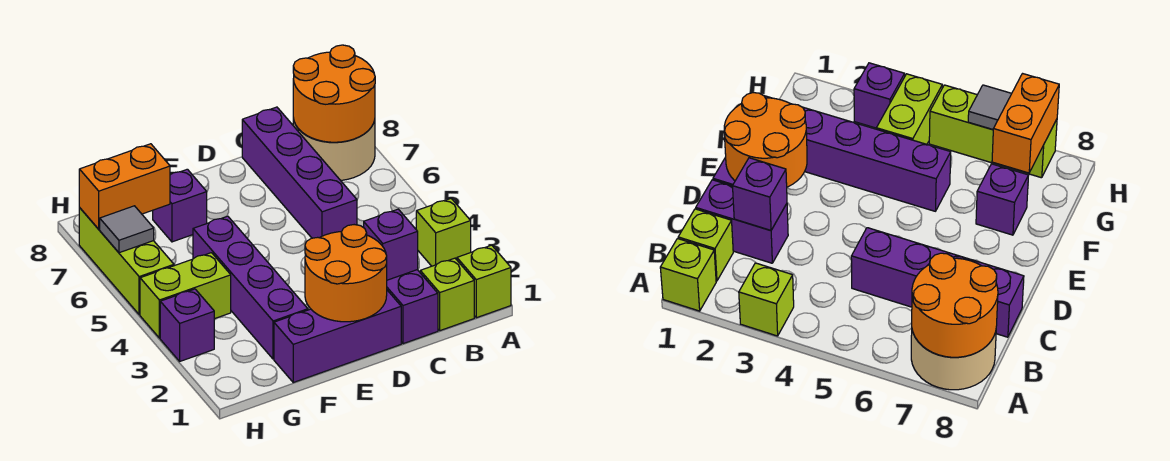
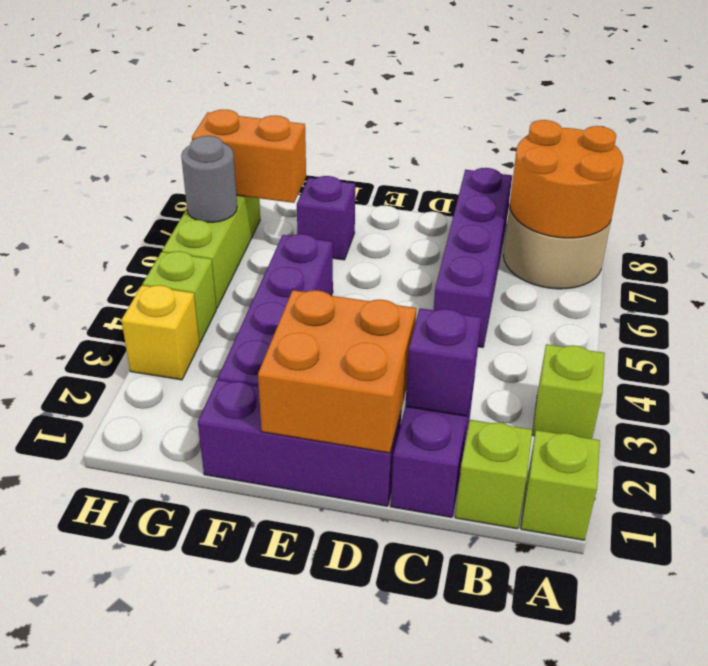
orange round brick D1:E2 level 2 -> orange brick D1:E2 level 2
lime brick G4:H4 level 1 -> lime brick H4 level 1
purple brick H3 level 1 -> yellow brick H3 level 1
grey tile H6 level 2 -> grey round brick H6 level 2

